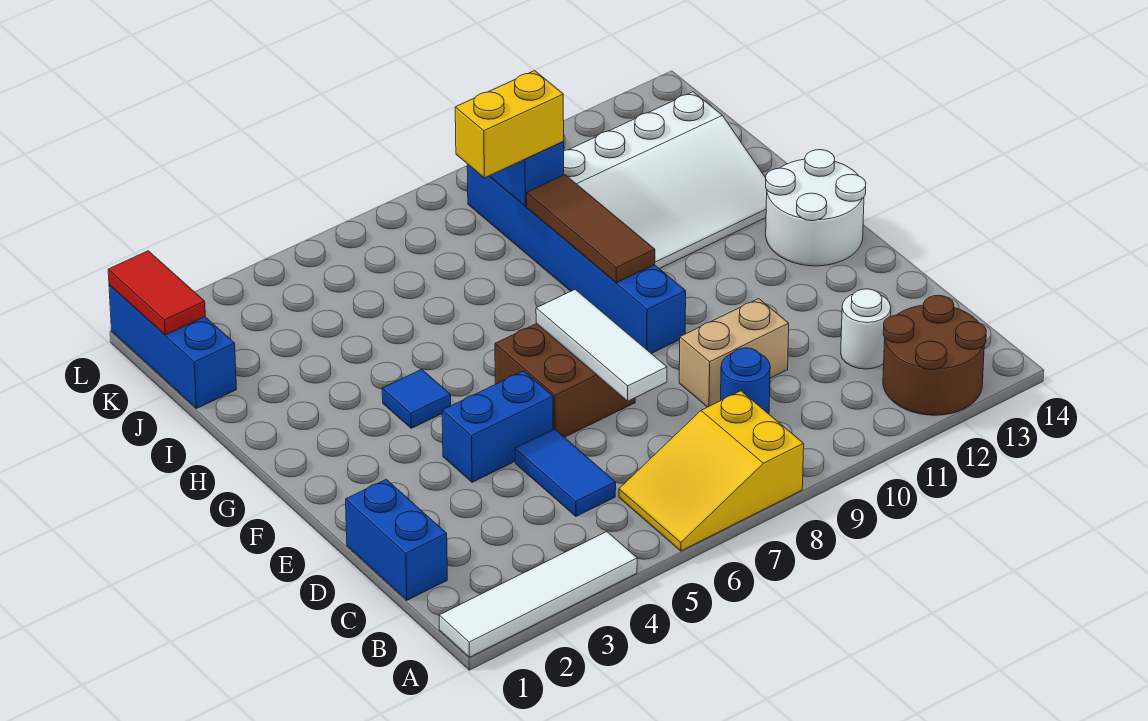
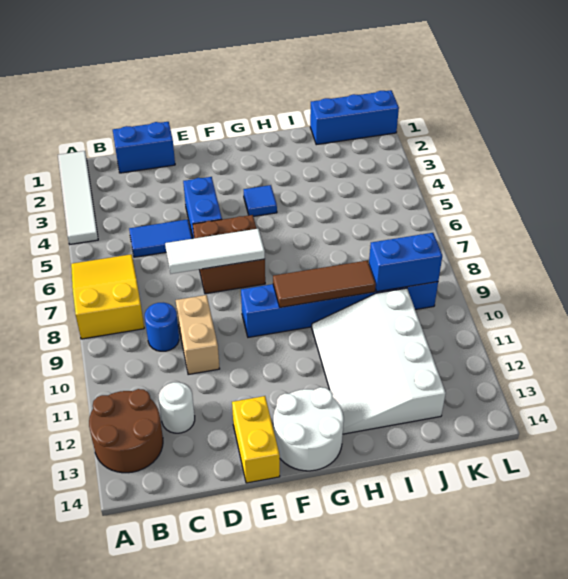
yellow brick J8:J9 level 3 -> yellow brick E13:E14 level 1
red tile K1:L1 level 2 -> none

